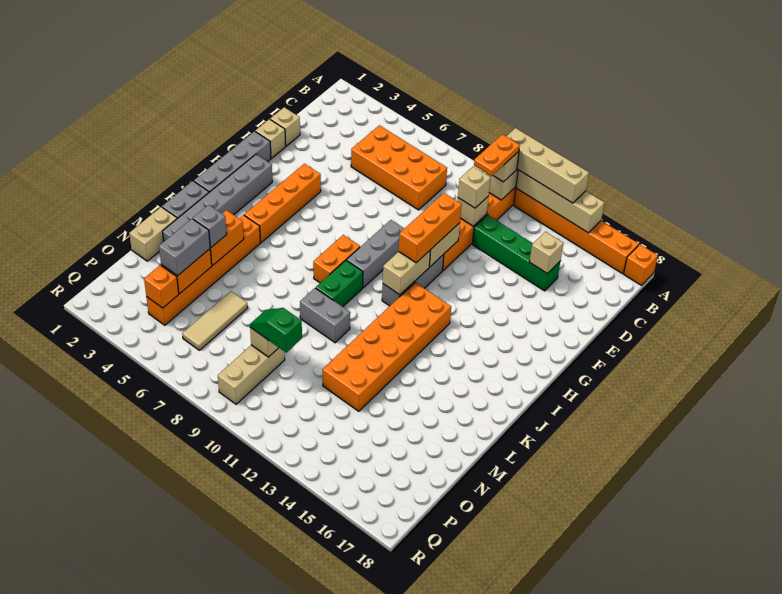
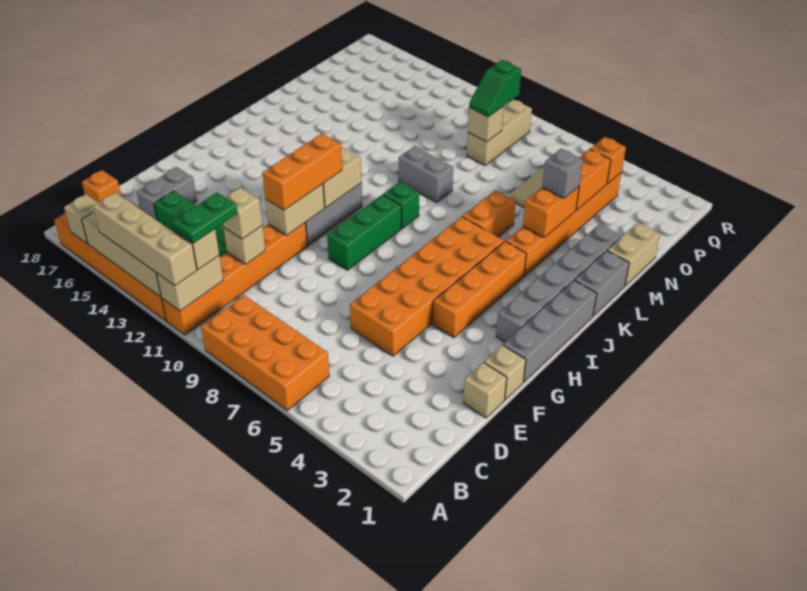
orange brick A18 level 1 -> orange brick C18 level 1
orange plate B11:C11 level 4 -> green plate B11:C11 level 4
orange brick C5:D8 level 1 -> orange brick A6:B9 level 1
tan brick D15 level 2 -> tan brick A16 level 2
grey brick G9:I9 level 1 -> green brick G9:I9 level 1
orange brick I8:J8 level 1 -> orange brick K6:L6 level 1
orange brick I12:N13 level 1 -> orange brick E5:J6 level 1
green brick J9:K9 level 1 -> green brick J9 level 1
grey brick N4:O4 level 3 -> grey brick D16:E16 level 1
green slope O9:O10 level 3 top 10 -> green slope O9:P9 level 3 top P

